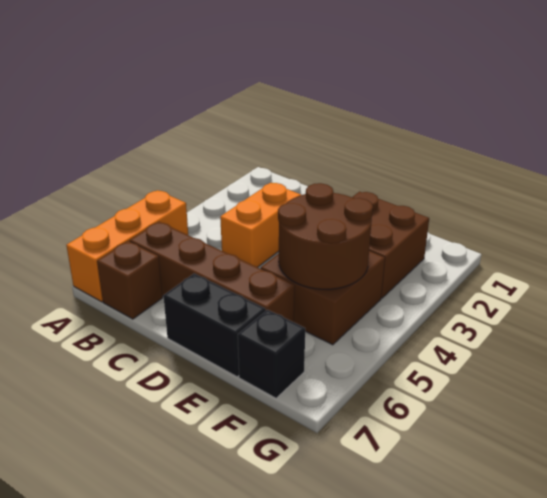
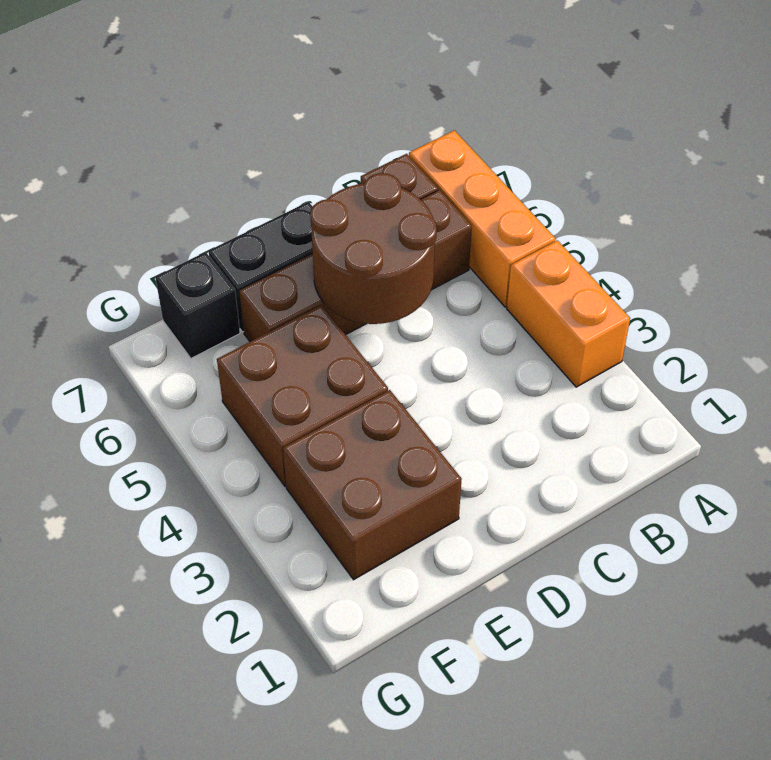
orange brick C3:C4 level 1 -> orange brick A3:A4 level 1
brown round brick E4:F5 level 2 -> brown round brick C5:D6 level 2

